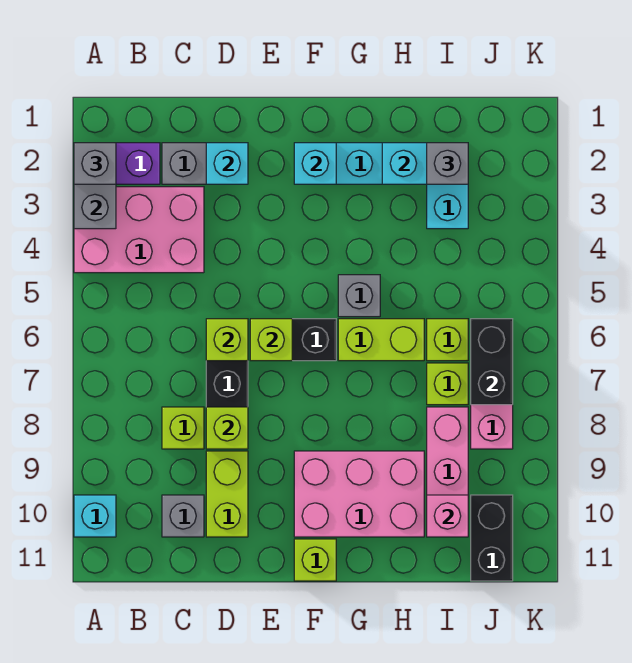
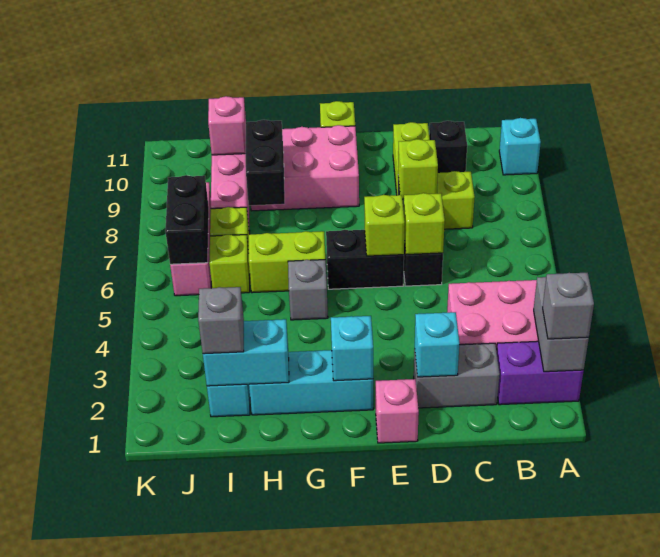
grey brick C10 level 1 -> black brick C10 level 1
none -> pink brick E1 level 1
black brick J10:J11 level 1 -> black brick H8:H9 level 2

